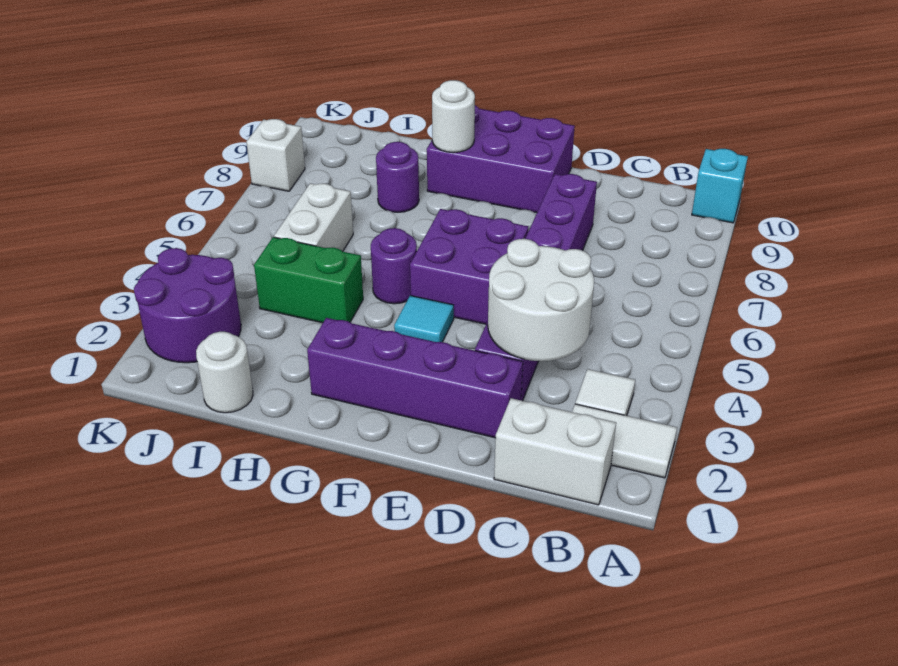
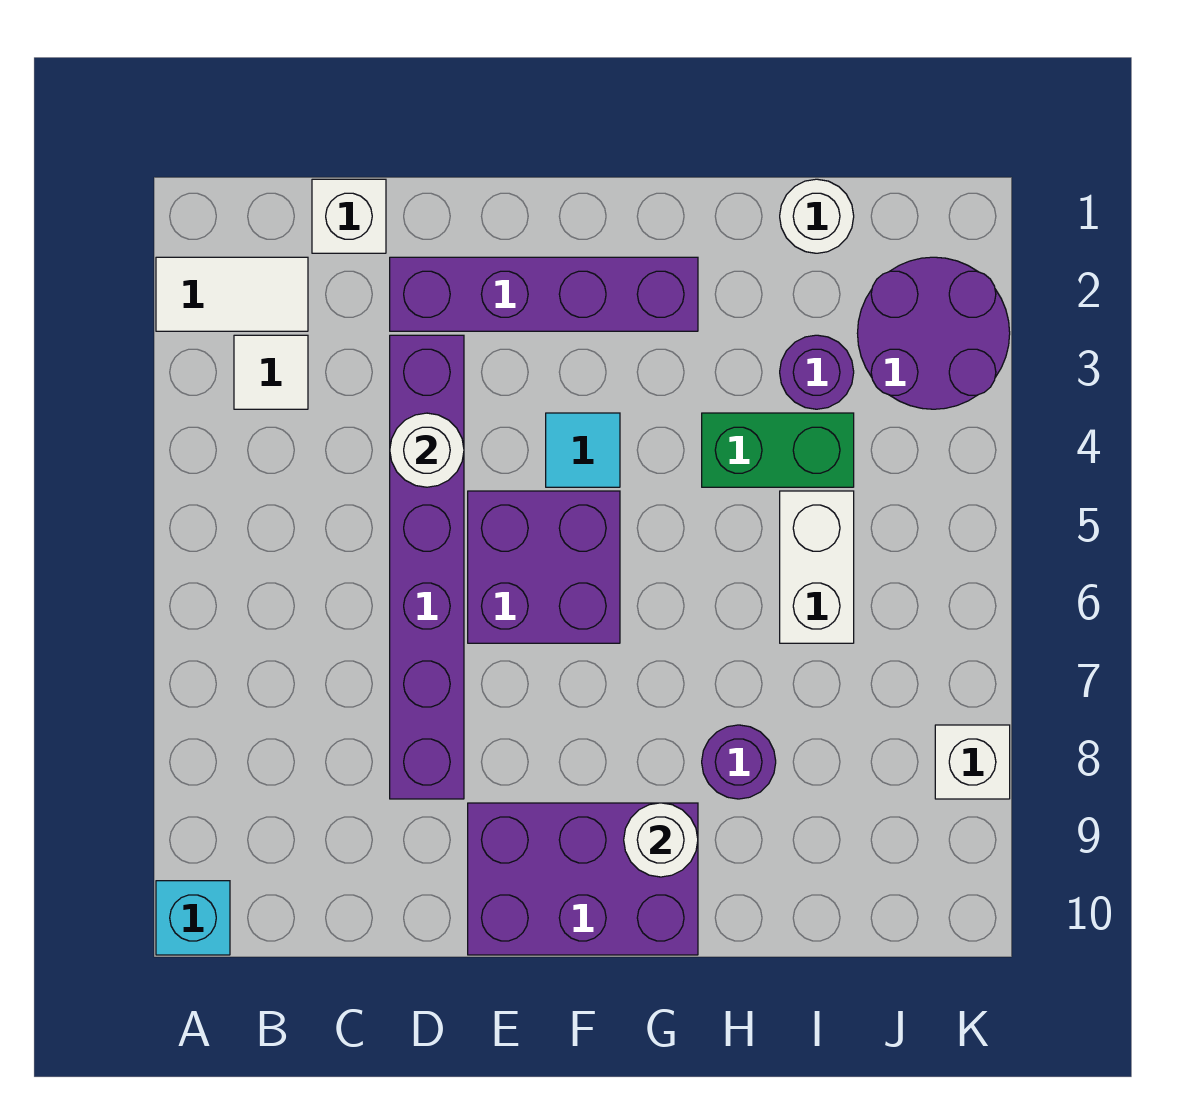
white brick B1:C1 level 1 -> white brick C1 level 1
white round brick C3:D4 level 2 -> white round brick D4 level 2
purple round brick G5 level 1 -> purple round brick I3 level 1

